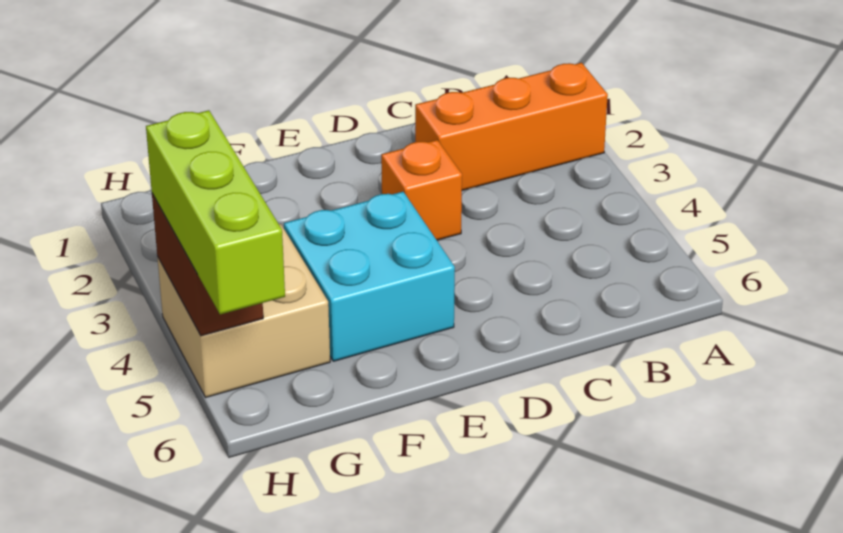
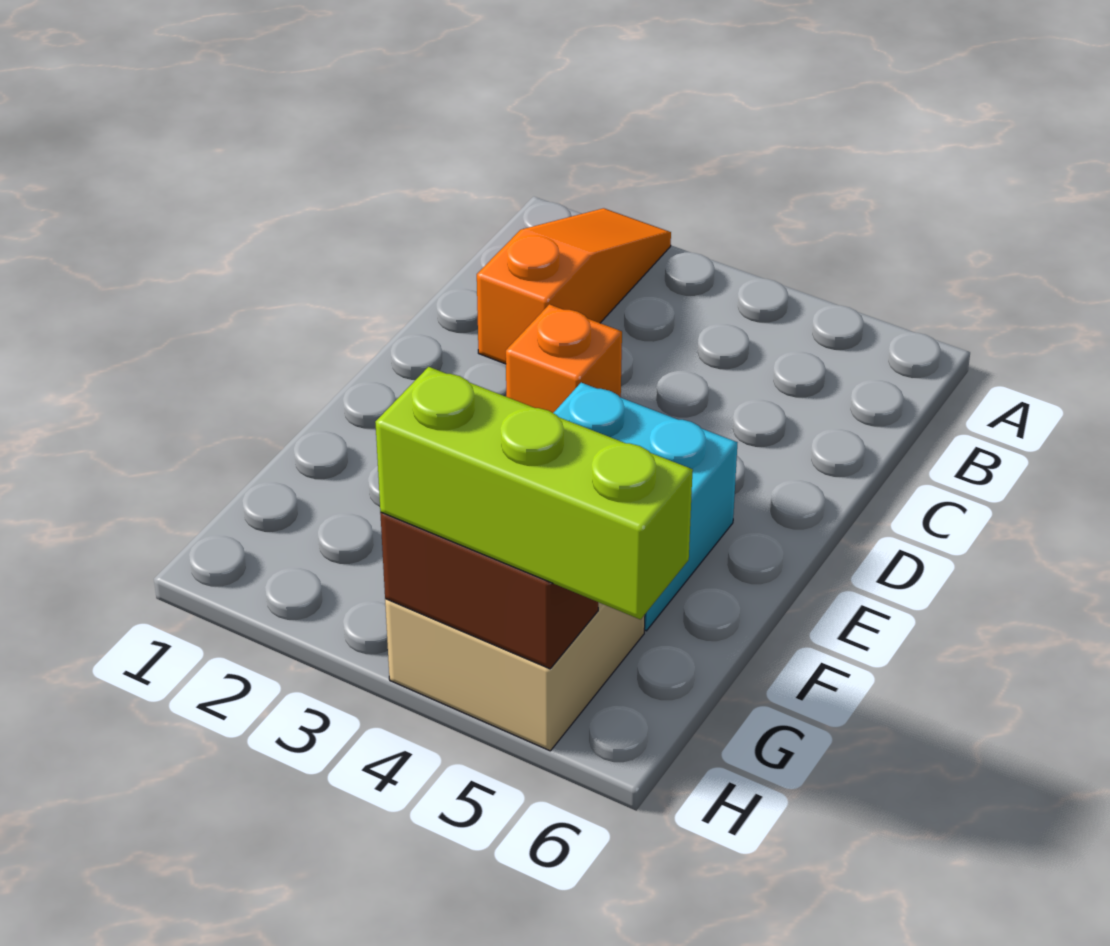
orange brick A2:C2 level 1 -> orange slope A2:C2 level 1 top C

